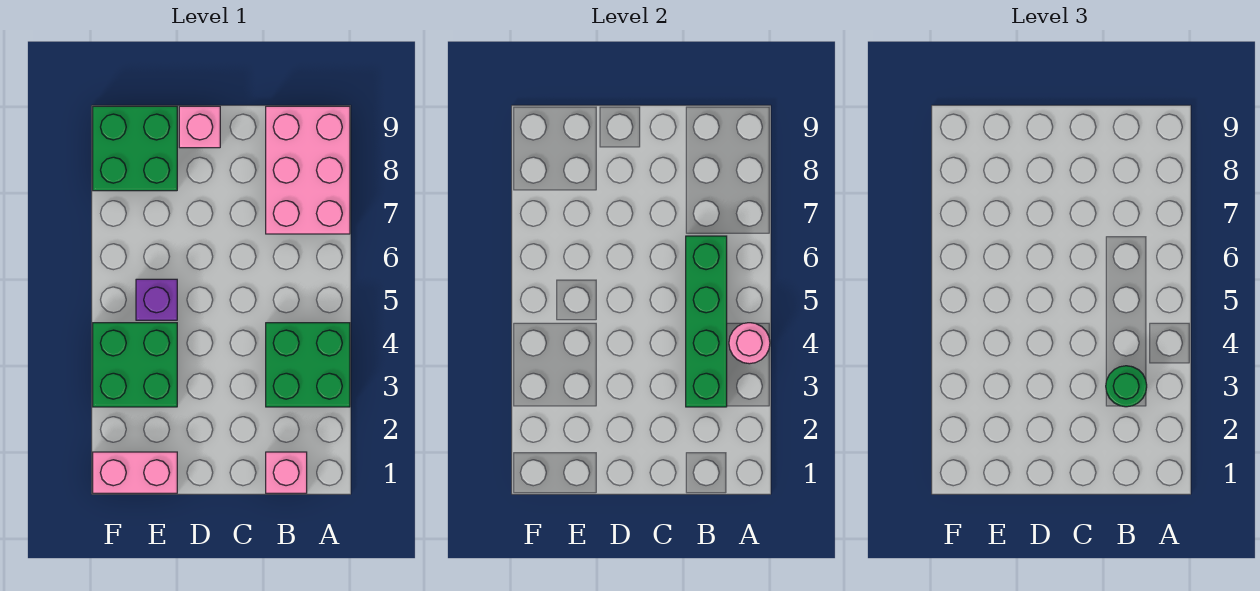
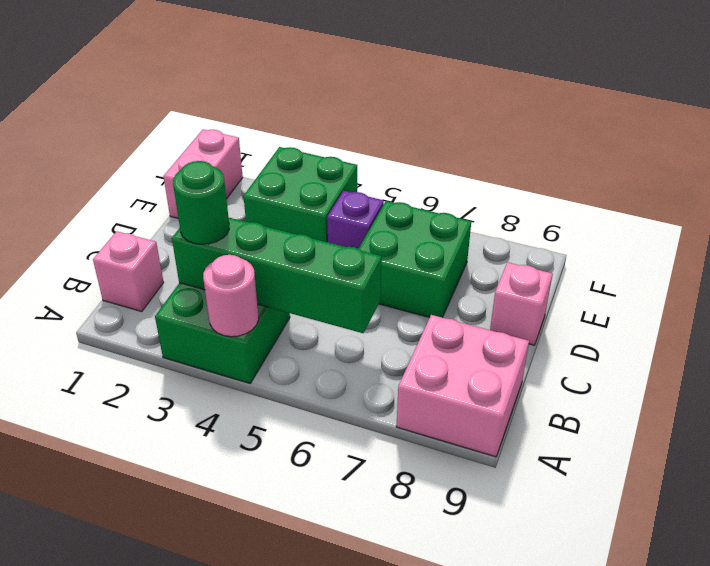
pink brick A7:B9 level 1 -> pink brick A8:B9 level 1
green brick E8:F9 level 1 -> green brick D6:E7 level 1

